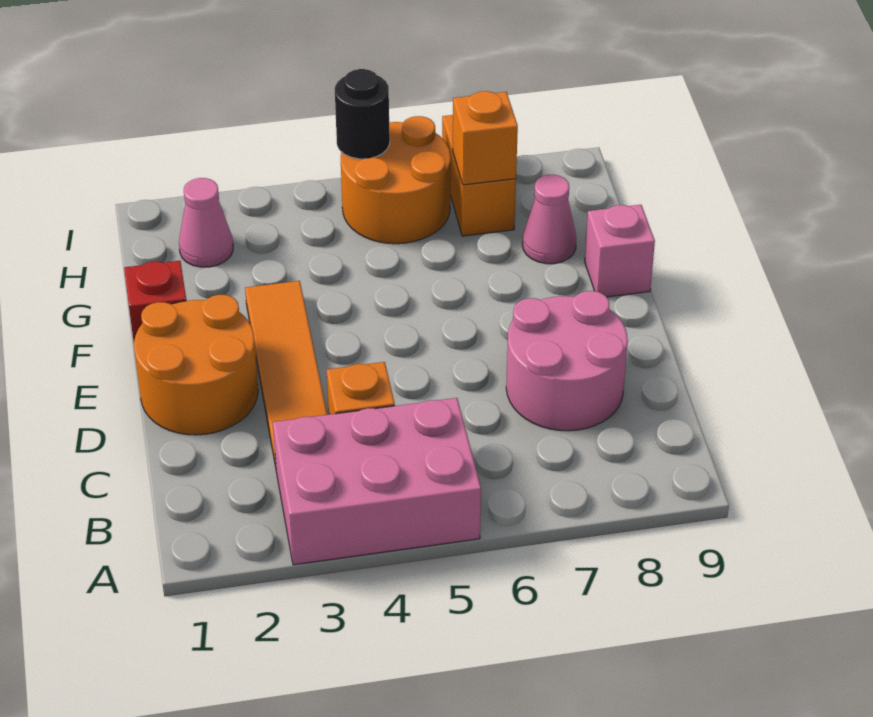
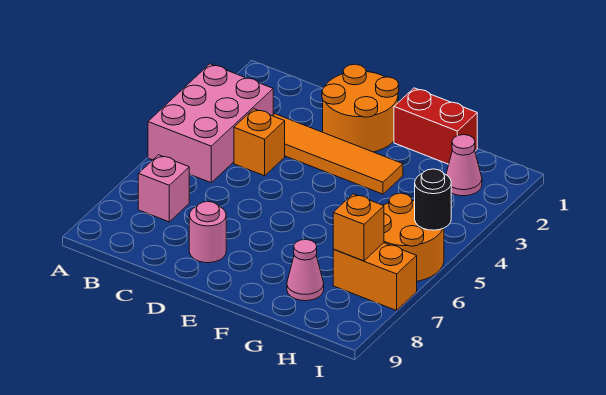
pink round brick C7:D8 level 1 -> pink round brick D8 level 1
red brick F1 level 1 -> red brick F1:G1 level 1
pink brick F9 level 1 -> pink brick B7 level 1

